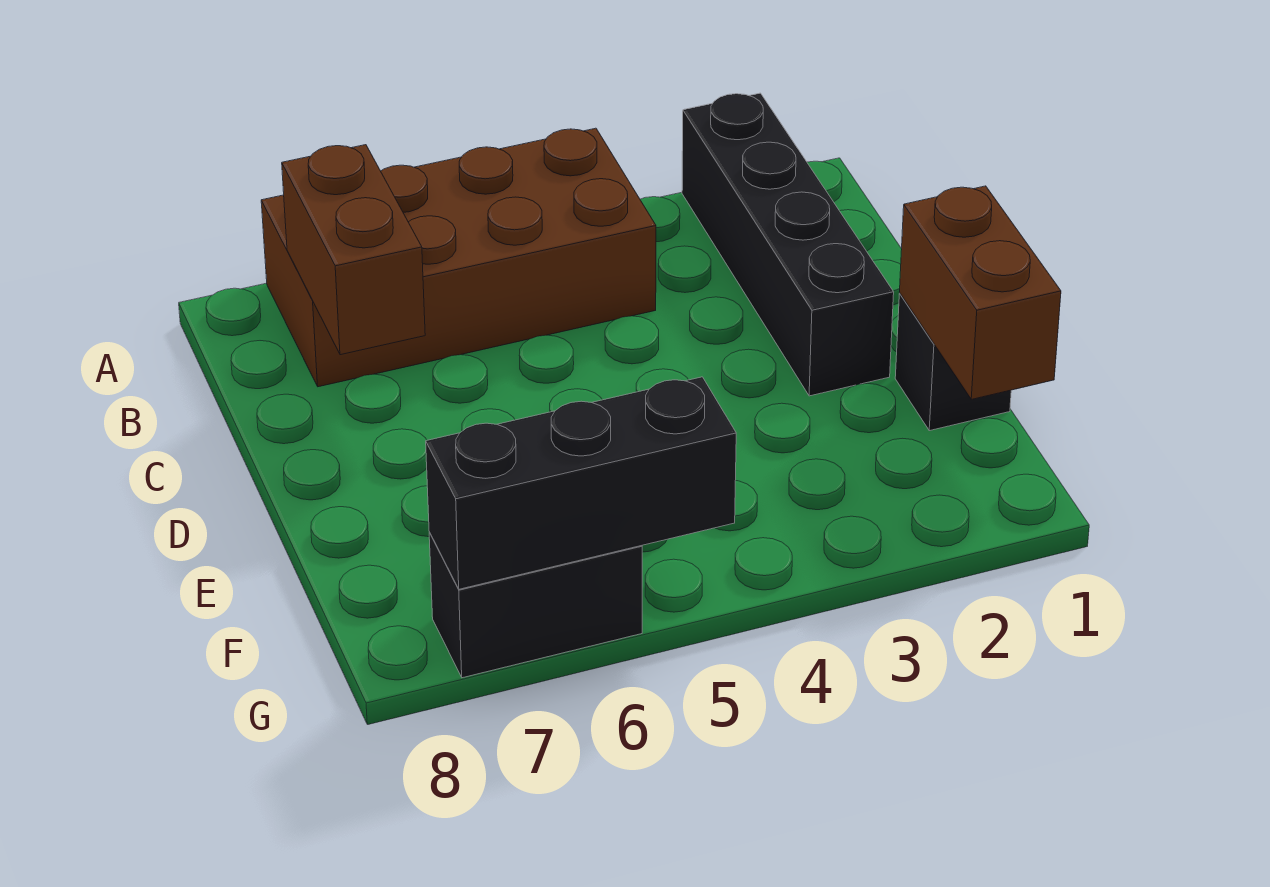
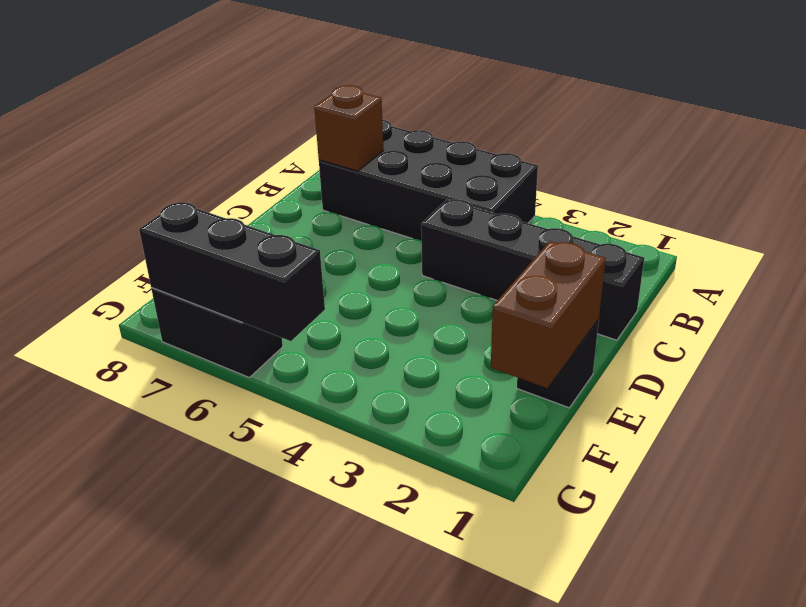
black brick A2:D2 level 1 -> black brick C1:C4 level 1
brown brick A4:B7 level 1 -> black brick A4:B7 level 1
brown brick B7:C7 level 2 -> brown brick B7 level 2

